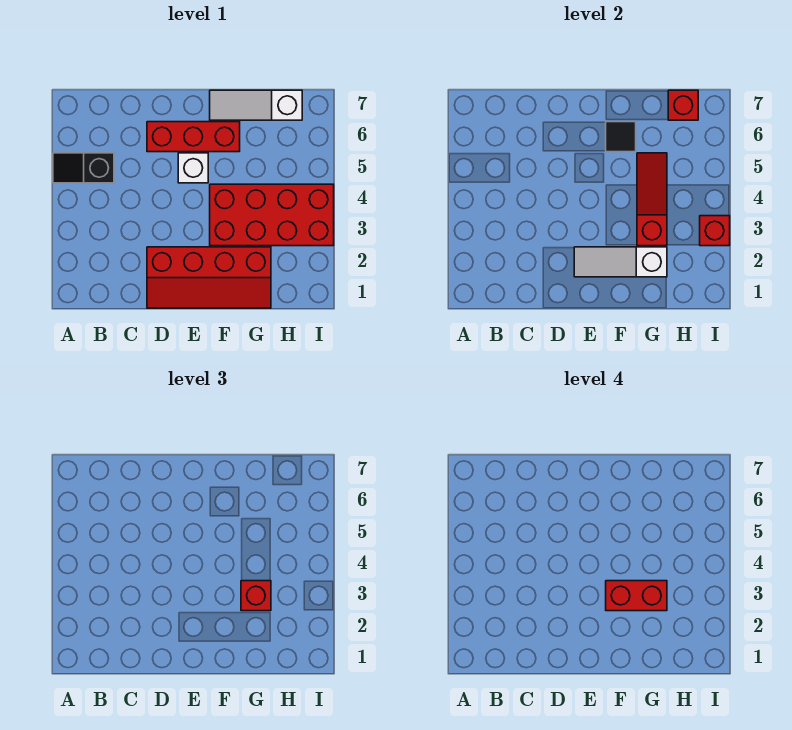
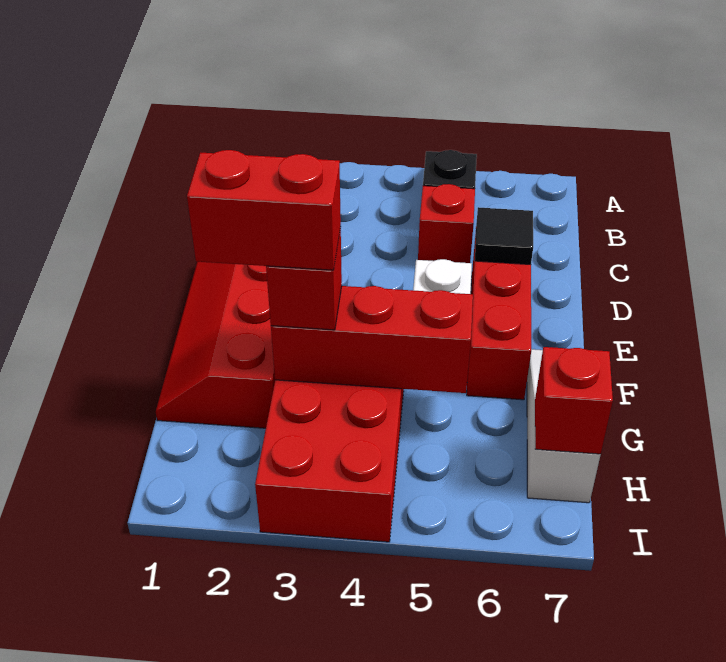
white slope E2:G2 level 2 top G -> none
red brick F3:G3 level 4 -> red brick G2:G3 level 4
black tile F6 level 2 -> black tile D6 level 2
red slope G3:G5 level 2 top 3 -> red brick G3:G5 level 2
red brick I3 level 2 -> red brick C5 level 1

